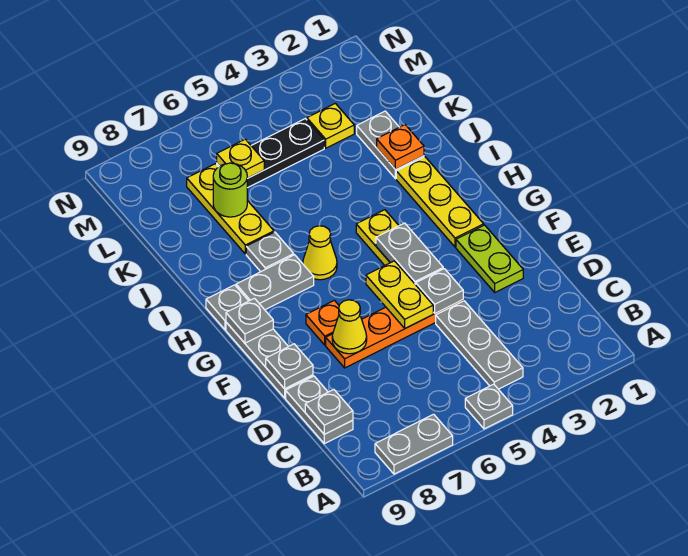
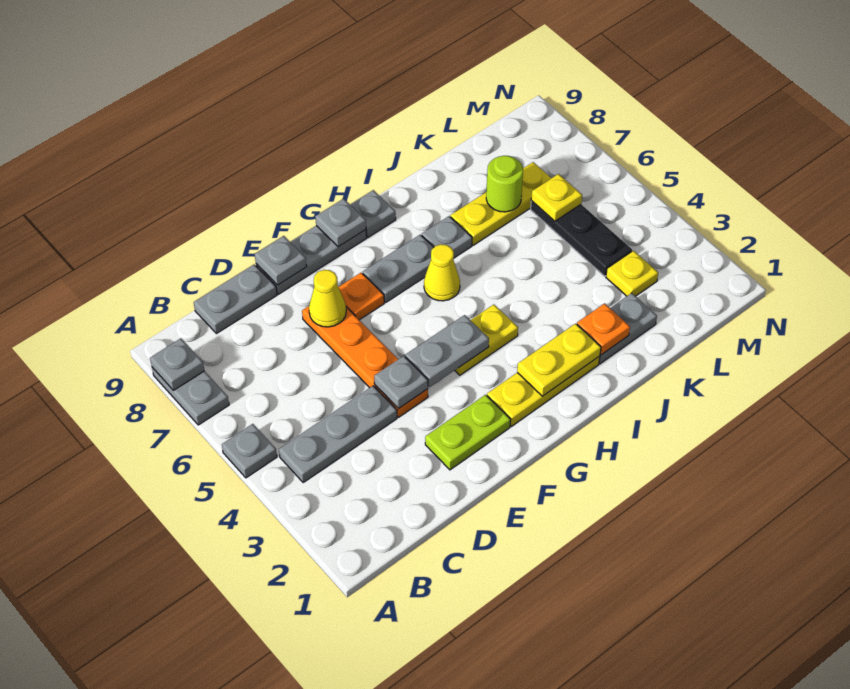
grey plate C9 level 2 -> grey plate A8 level 2
yellow plate E5:F5 level 2 -> yellow plate H2:I2 level 2
grey plate H7:H8 level 1 -> grey plate G7:H7 level 1

